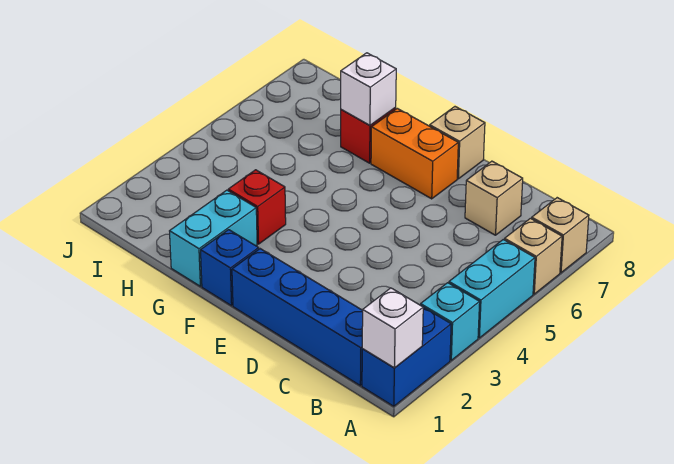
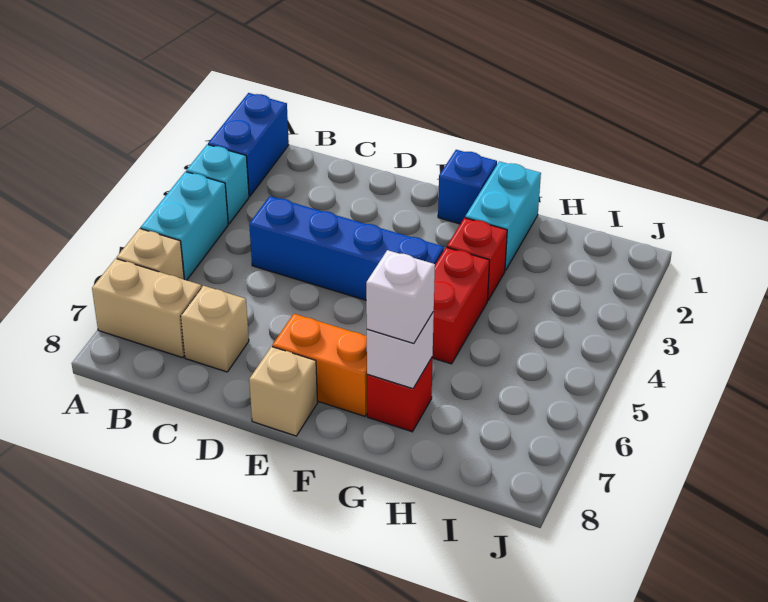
white brick A1 level 2 -> white brick G7 level 3
tan brick A7 level 1 -> tan brick A7:B7 level 1
blue brick B1:E1 level 1 -> blue brick C4:F4 level 1
none -> red brick G4:G5 level 1

